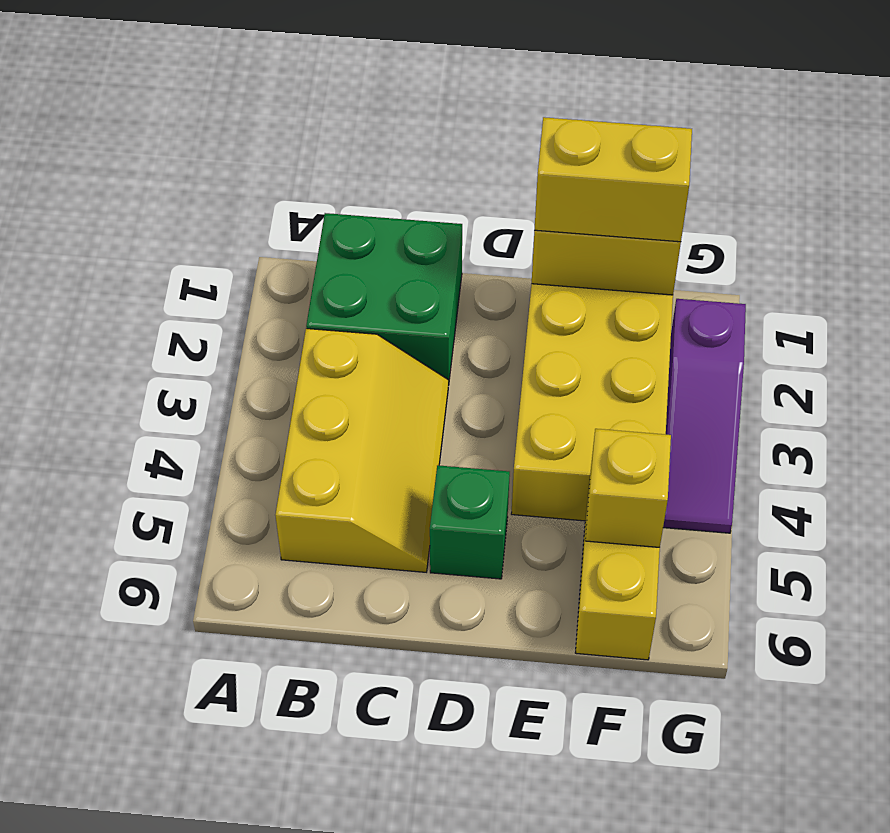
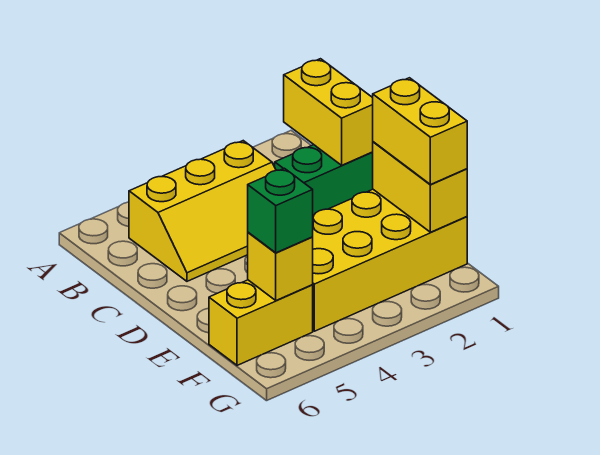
green brick B1:C2 level 1 -> green brick C1:C2 level 1
none -> yellow brick B1:C1 level 2
green brick D5 level 1 -> green brick F5 level 3
purple slope G2:G4 level 1 top 2 -> none

